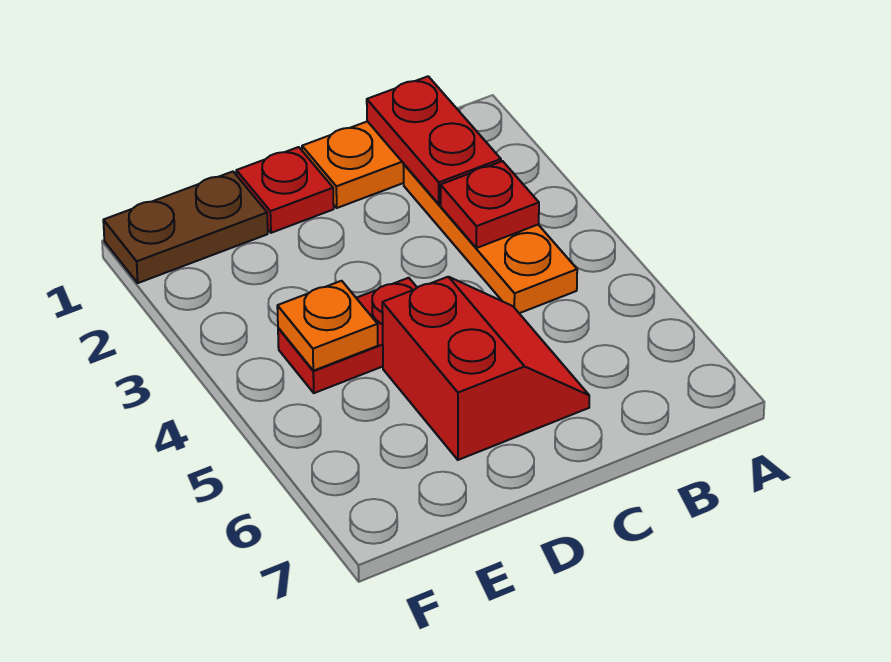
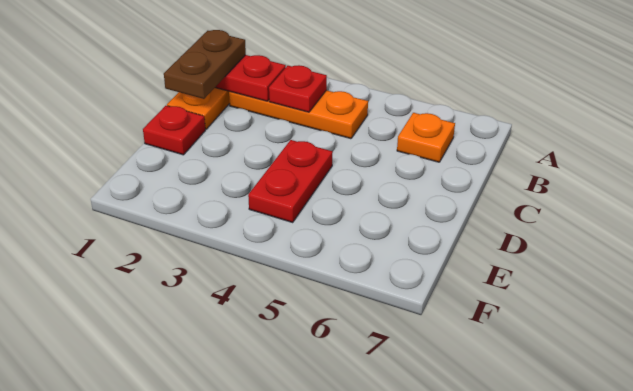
red slope C5:D6 level 1 top D -> none
brown plate E1:F1 level 1 -> brown plate B1:C1 level 3
orange plate E4 level 2 -> orange plate B6 level 1

